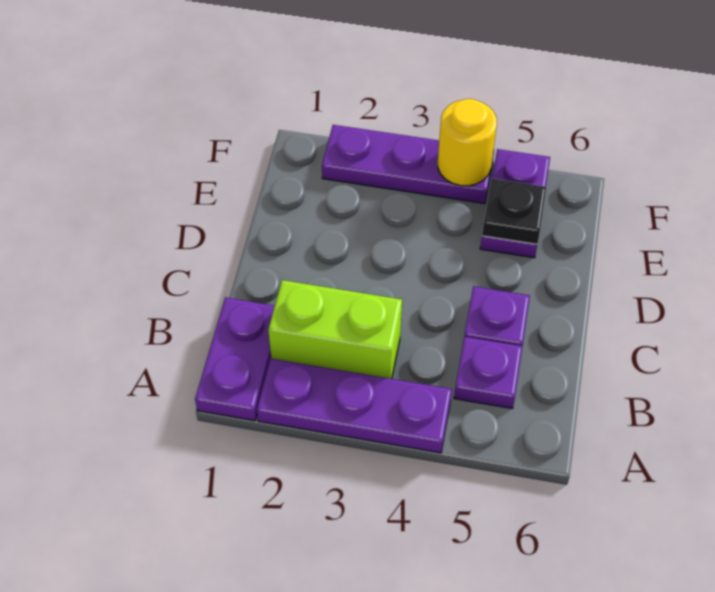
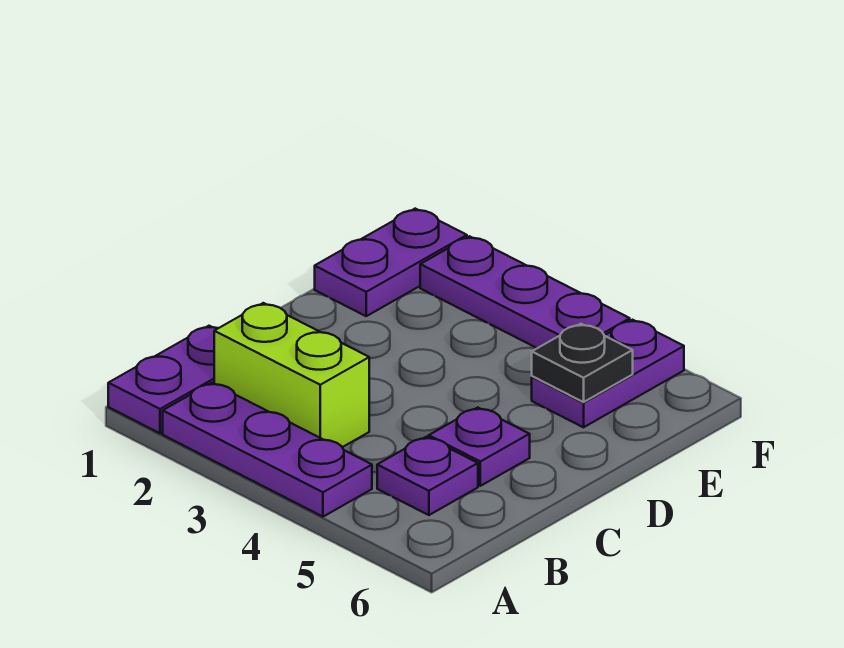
none -> purple plate E1:F1 level 1
yellow round brick F4 level 2 -> none

